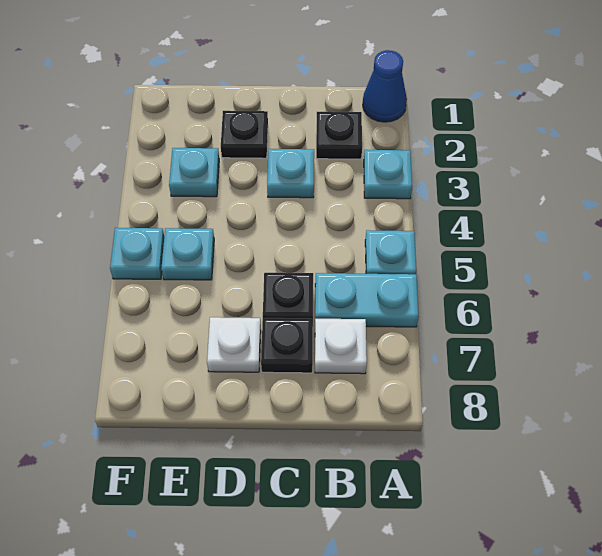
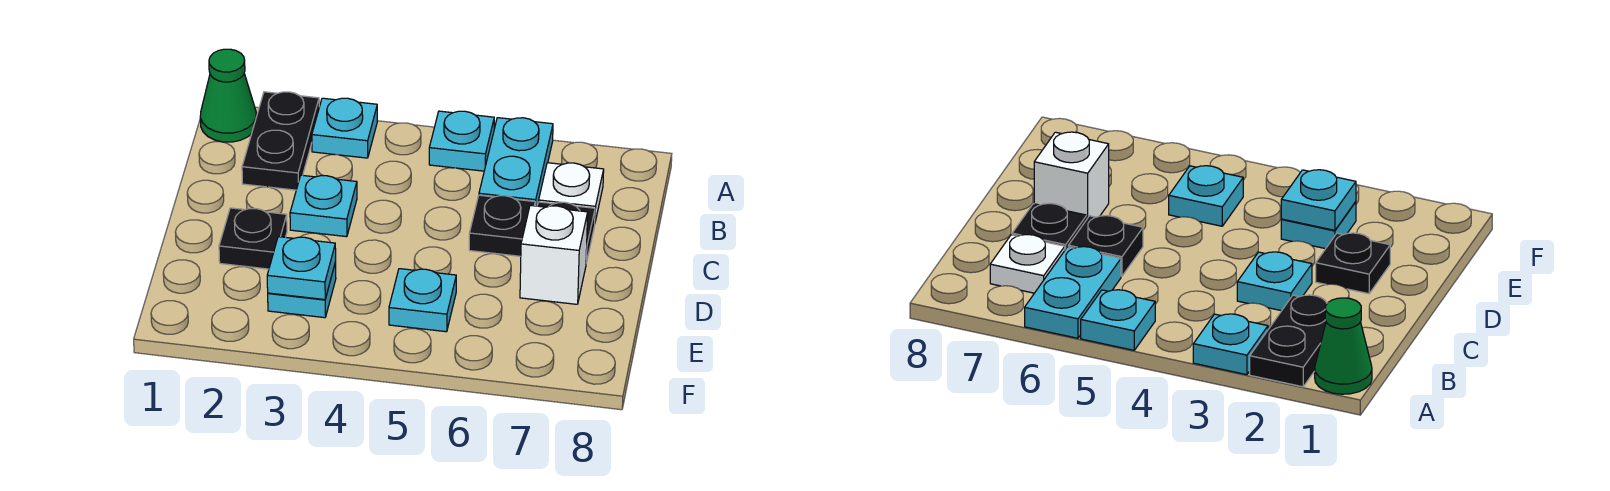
blue cone A1 level 1 -> green cone A1 level 1
black plate B2 level 1 -> black plate A2:B2 level 1
white plate D7 level 1 -> white brick D7 level 1
cyan plate F5 level 1 -> cyan plate E3 level 2

